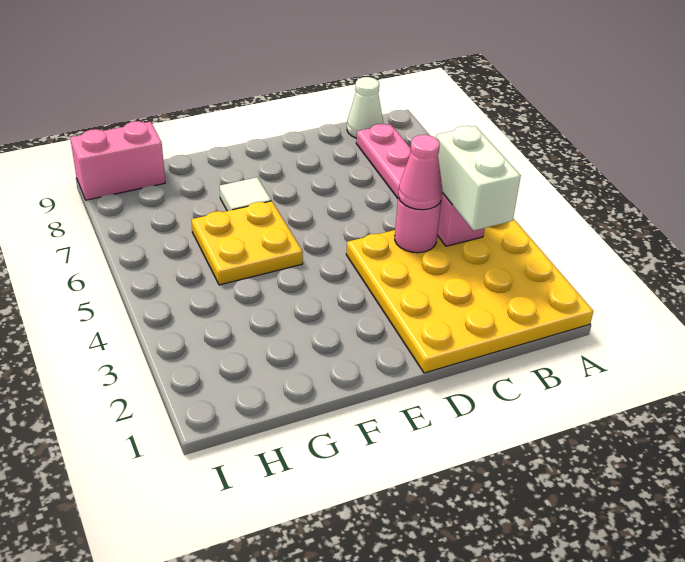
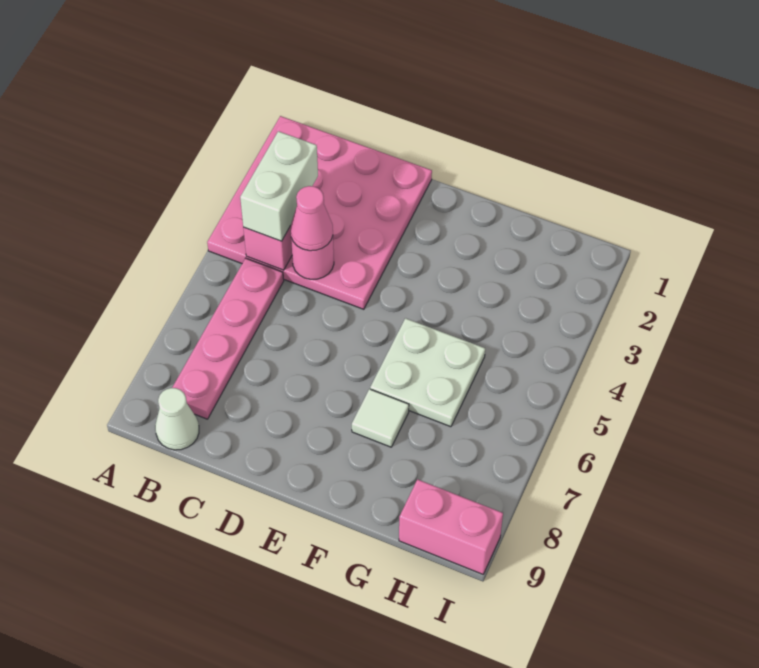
yellow plate A1:D4 level 1 -> pink plate A1:D4 level 1
yellow plate F5:G6 level 1 -> white plate F5:G6 level 1

